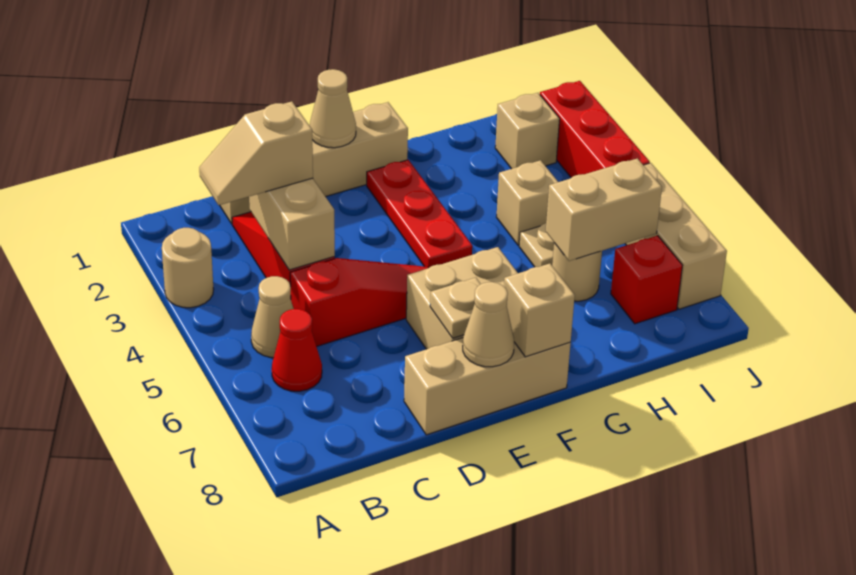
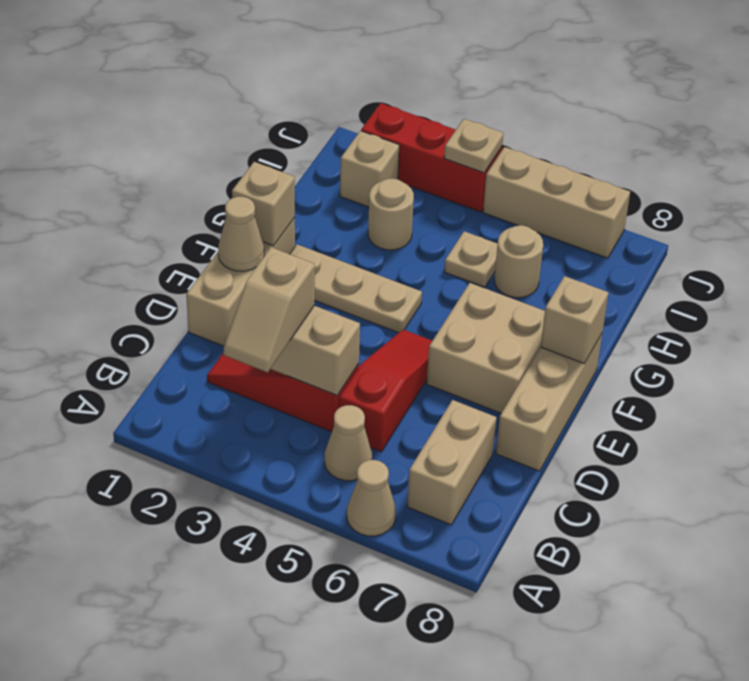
tan round brick A3 level 1 -> tan round brick H3 level 1
red cone B6 level 1 -> none
tan brick C1:F1 level 1 -> tan brick D1:F1 level 1
tan plate E7 level 2 -> tan plate J4 level 2
tan cone E8 level 2 -> tan cone A6 level 1
red plate F2:F4 level 1 -> tan plate F2:F4 level 1
tan brick H4 level 1 -> tan brick F1 level 2
tan brick H6:I6 level 2 -> tan brick B7:C7 level 1
red brick I7 level 1 -> none

